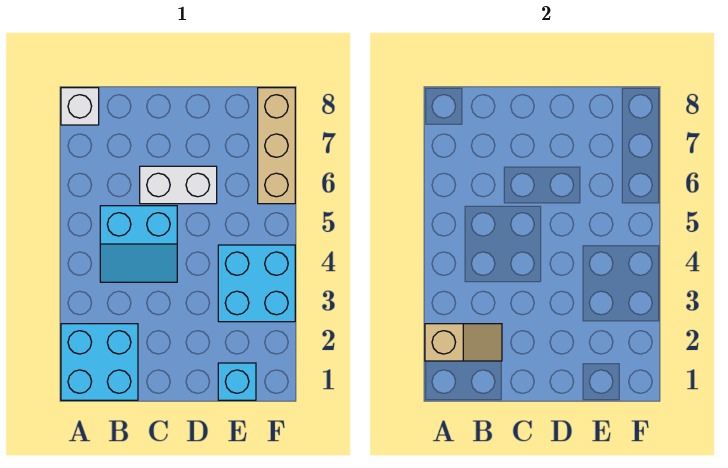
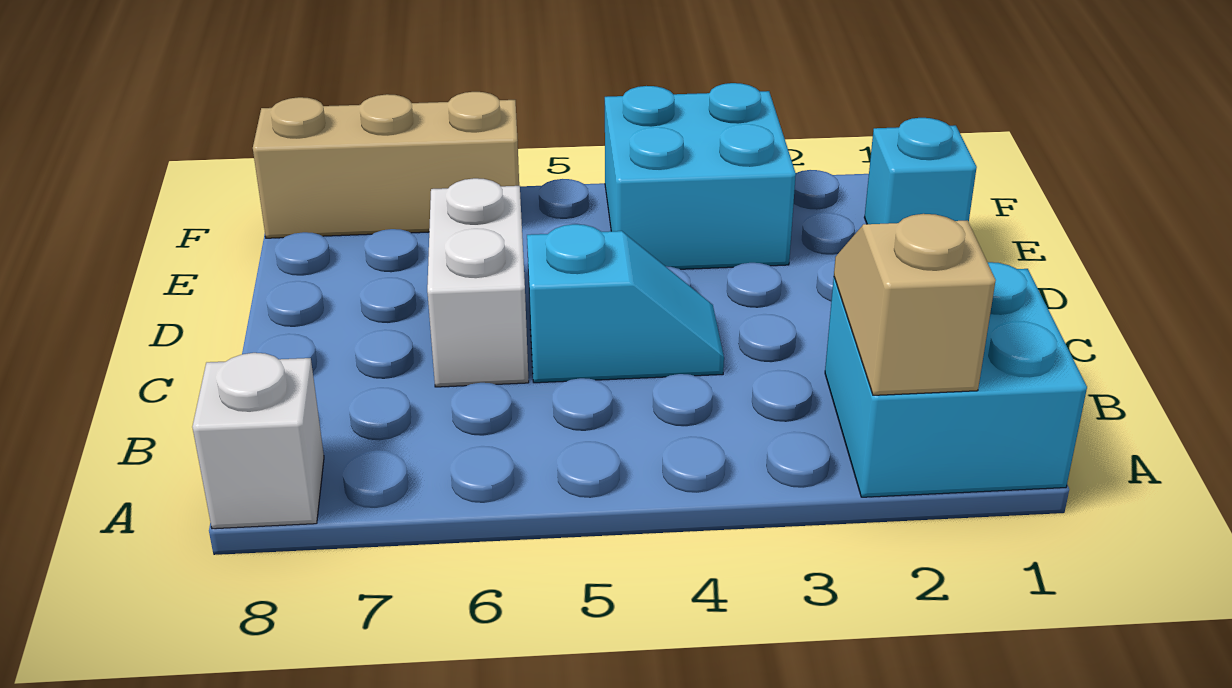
cyan slope B4:C5 level 1 top 5 -> cyan slope C4:C5 level 1 top 5

